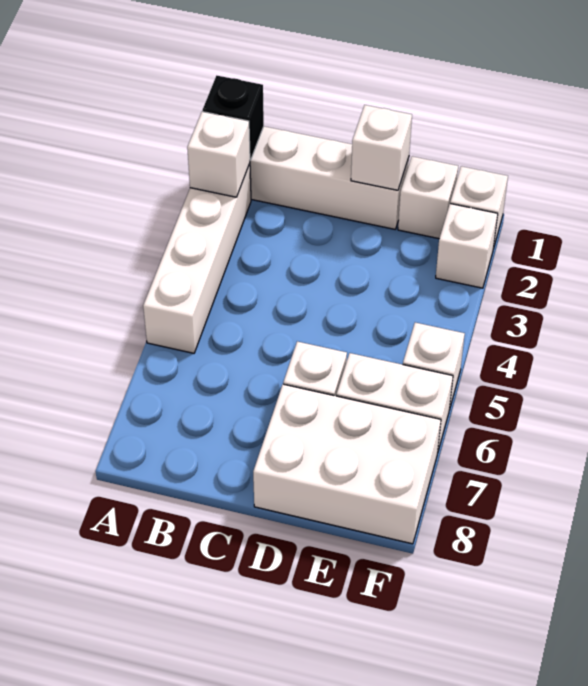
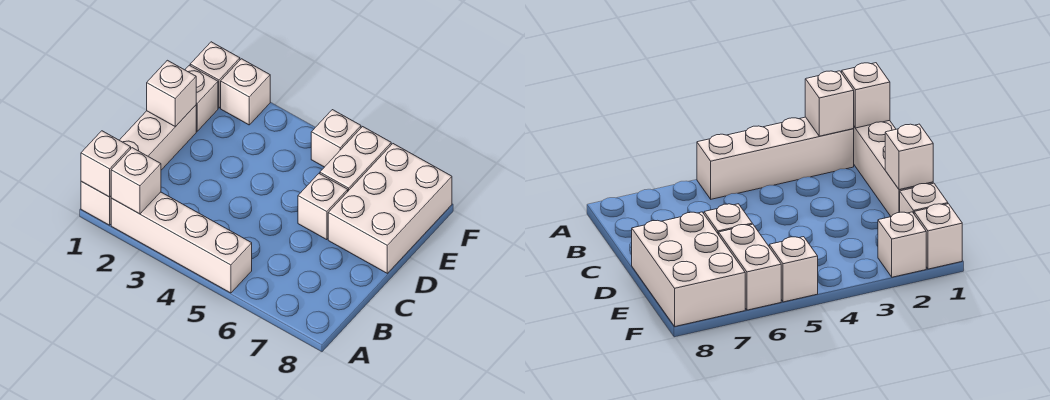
black brick A1 level 2 -> white brick A1 level 2

